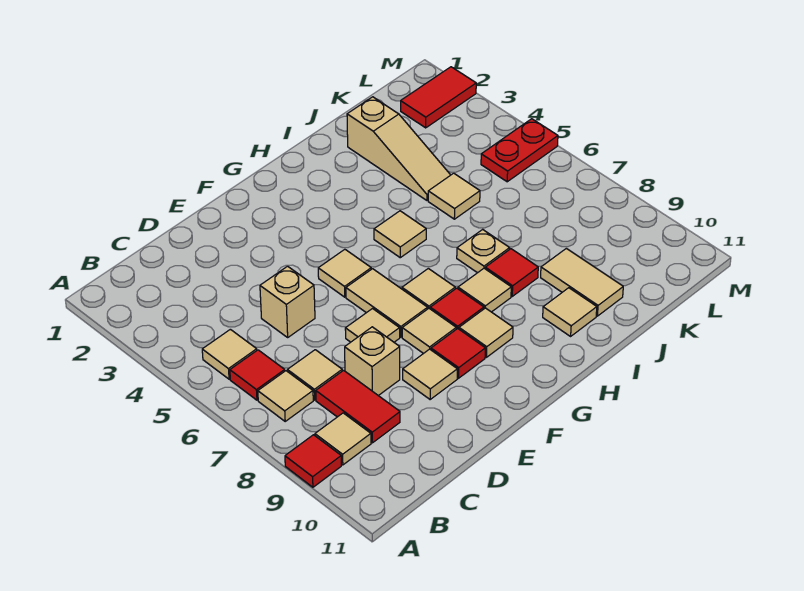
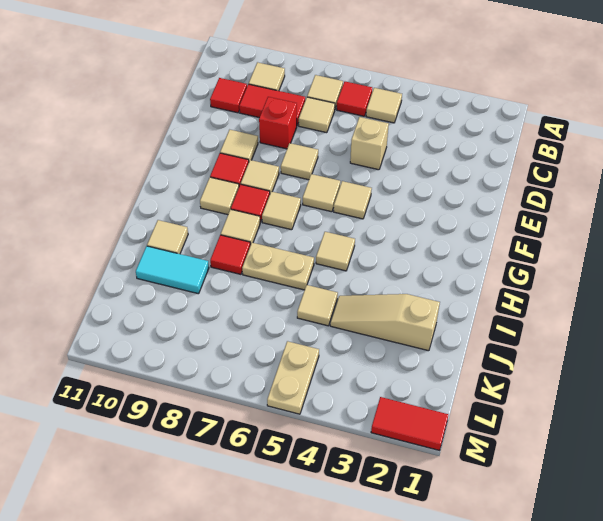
red tile A9 level 1 -> red tile C10 level 1
tan brick D8 level 1 -> red brick D8 level 1
tan tile F6:F7 level 1 -> tan tile F6 level 1
tan plate I7 level 1 -> tan plate I6:I7 level 1
tan tile J9:J10 level 1 -> cyan tile J9:J10 level 1
red tile L2:M2 level 1 -> red tile M1:M2 level 1
red plate L5:M5 level 1 -> tan plate L5:M5 level 1

